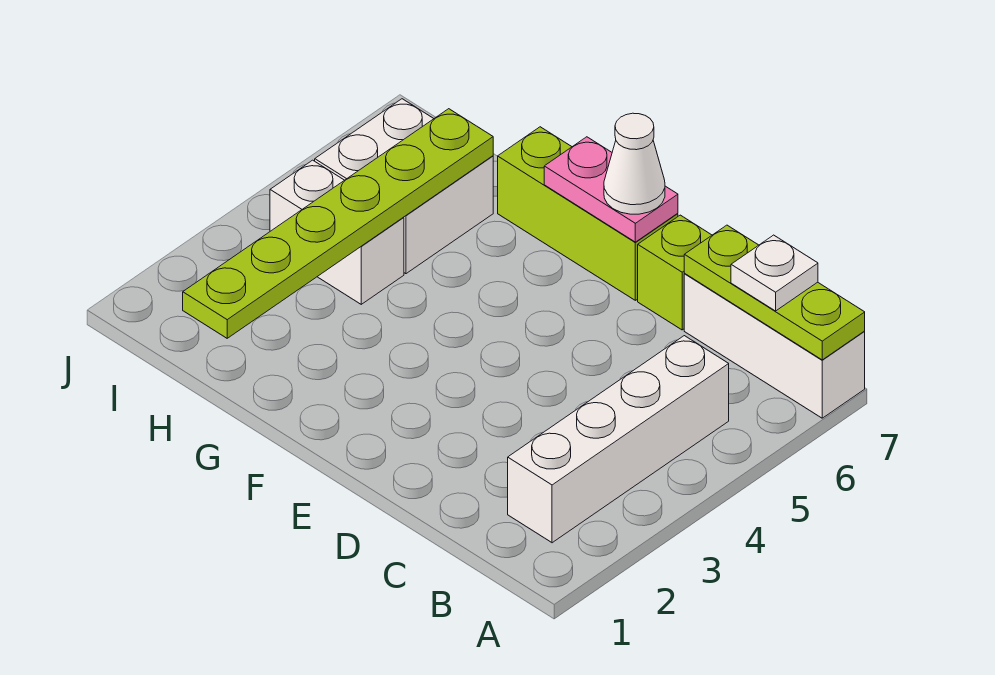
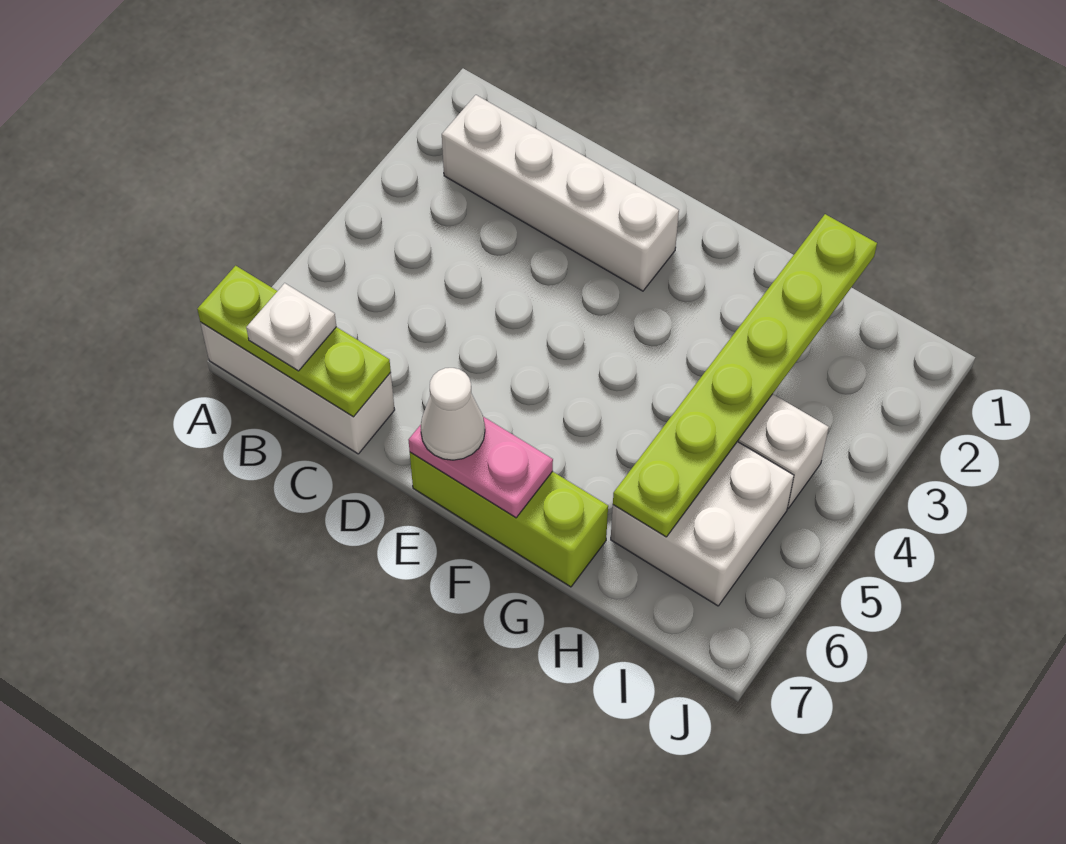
white brick B2:B5 level 1 -> white brick B2:E2 level 1
lime brick D7 level 1 -> none

